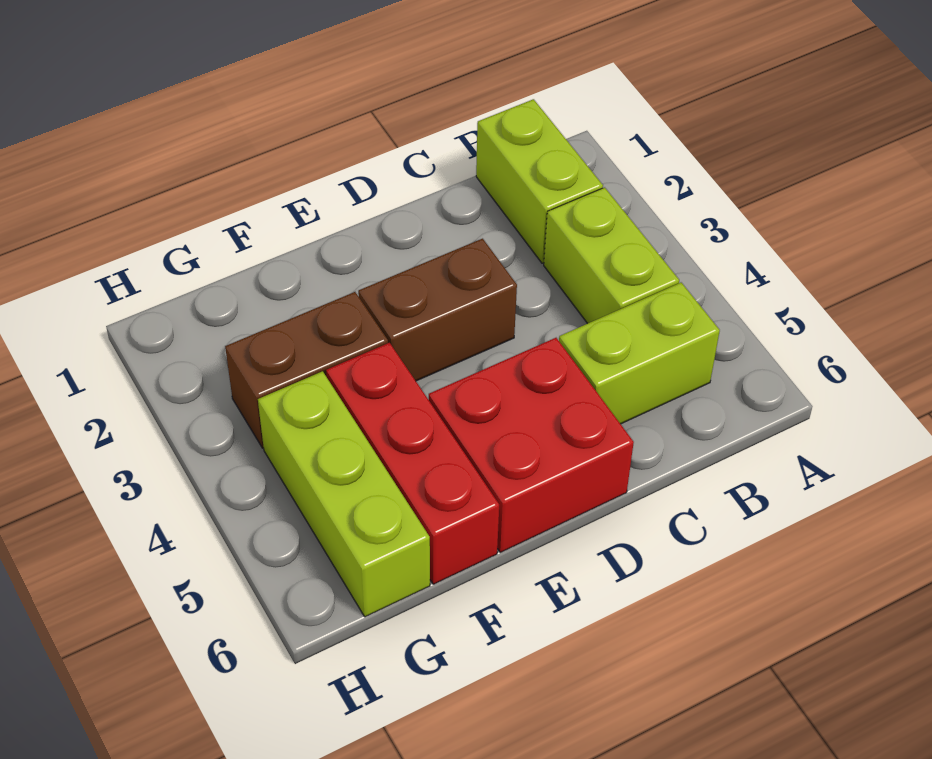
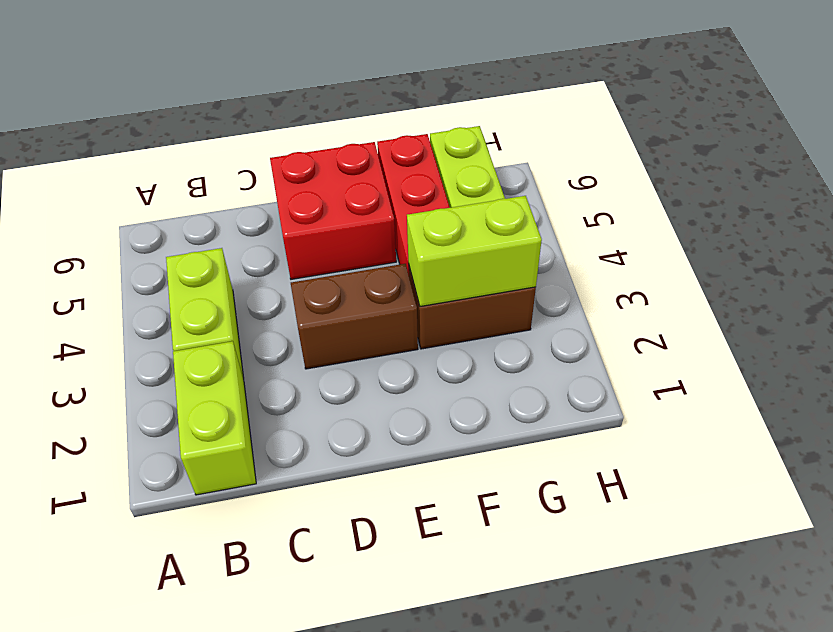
lime brick B5:C5 level 1 -> lime brick F3:G3 level 2

